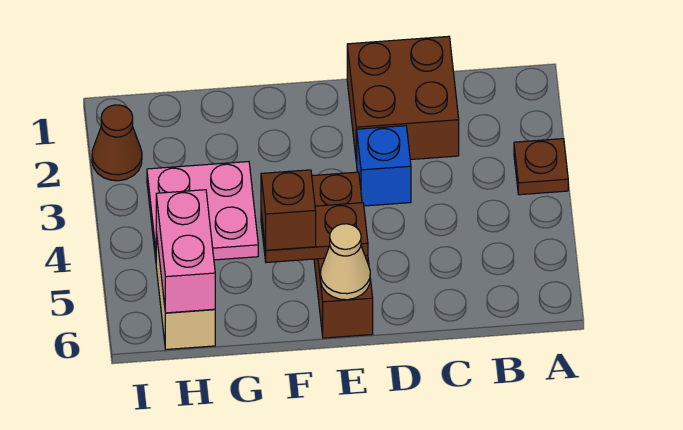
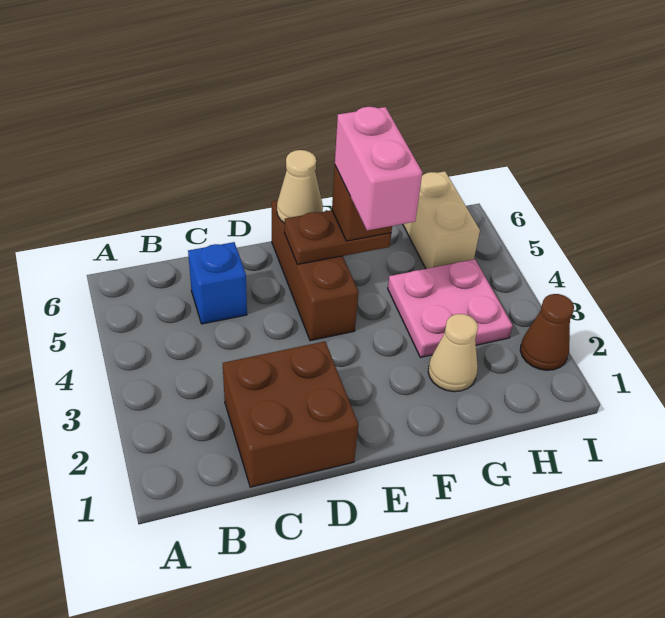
brown plate A3 level 1 -> none
blue brick D3 level 1 -> blue brick C5 level 1
none -> tan cone G2 level 1
pink brick H5:H6 level 2 -> pink brick F4:F5 level 4

